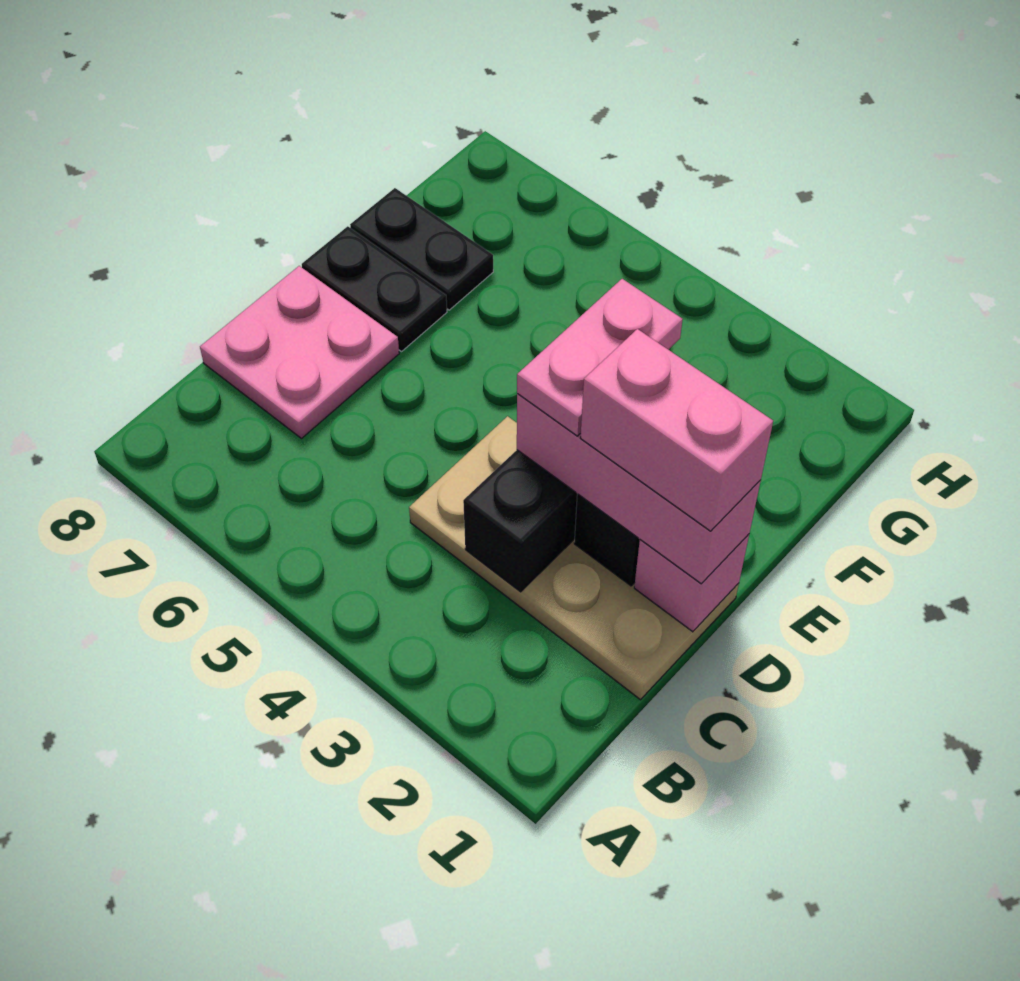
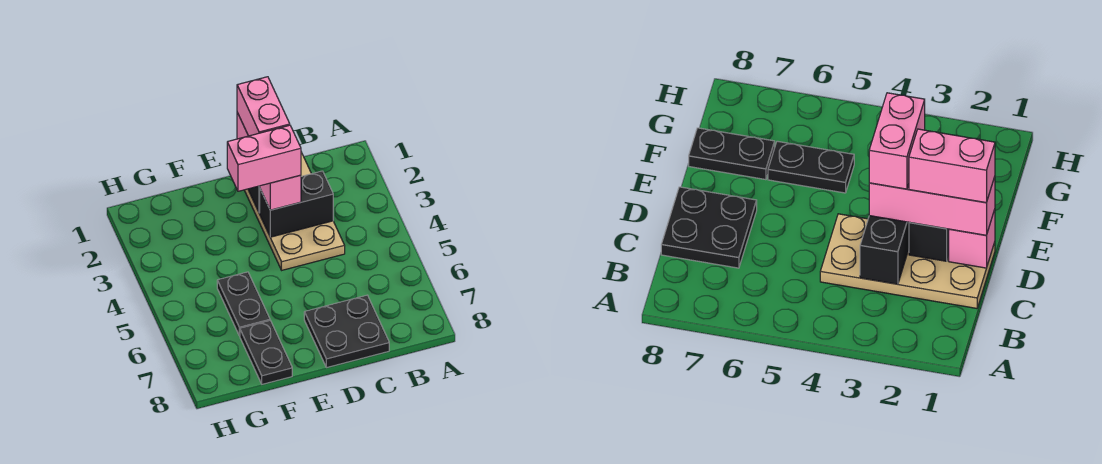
pink plate C7:D8 level 1 -> black plate C7:D8 level 1
pink plate D3:E3 level 4 -> pink brick D3:E3 level 4
black plate E7:E8 level 1 -> black plate F5:F6 level 1

